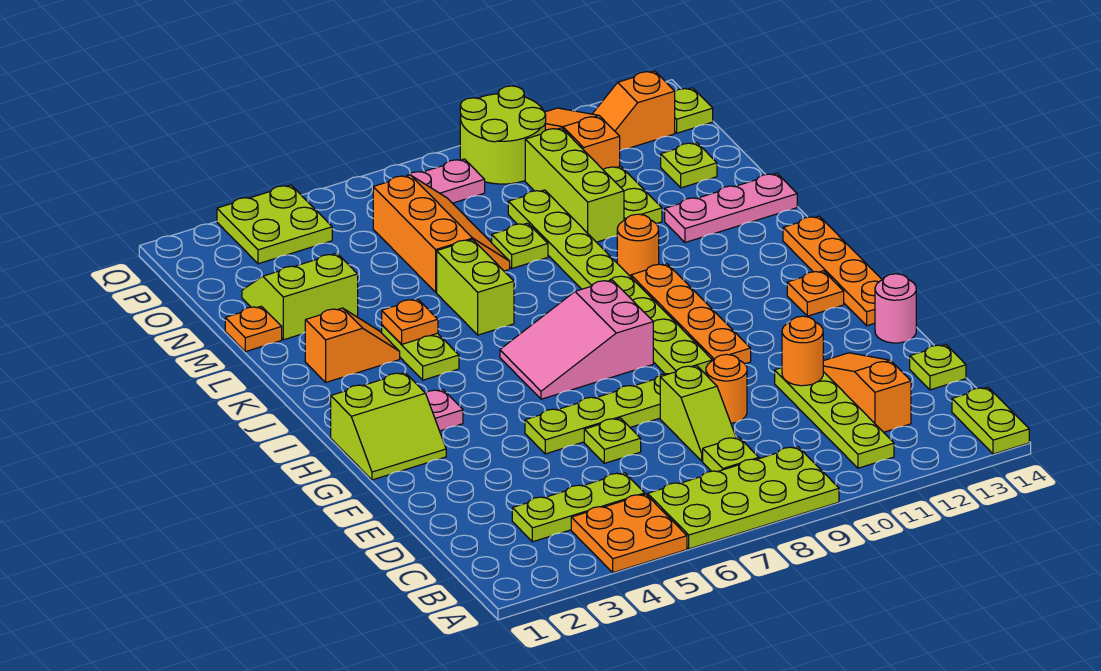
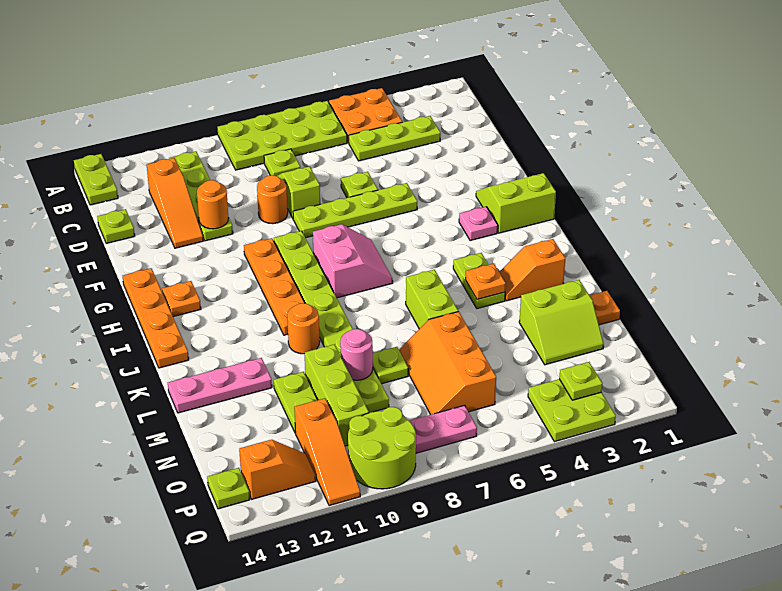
pink round brick F14 level 1 -> pink round brick M9 level 2
pink slope H6:I8 level 1 top 8 -> pink slope H7:I8 level 1 top 8
lime plate N13 level 1 -> lime plate P3 level 2

